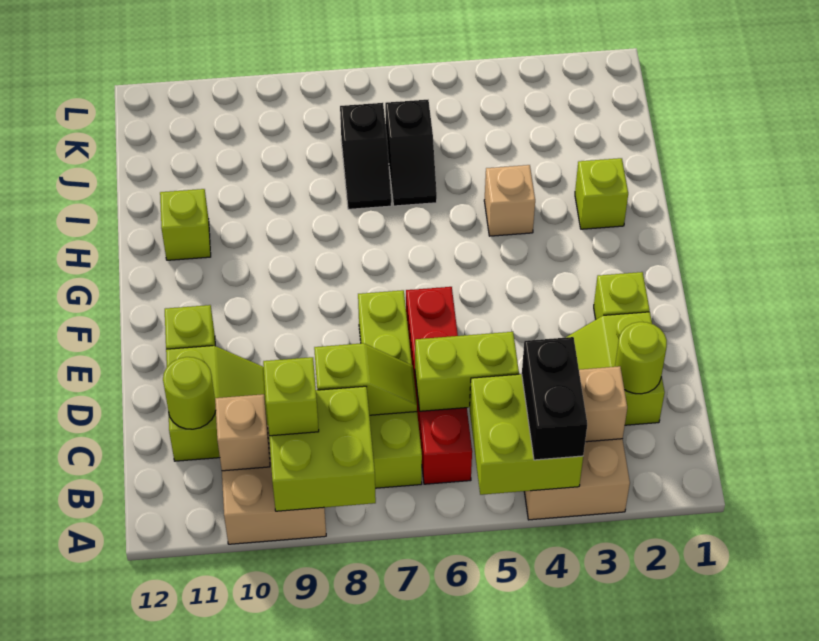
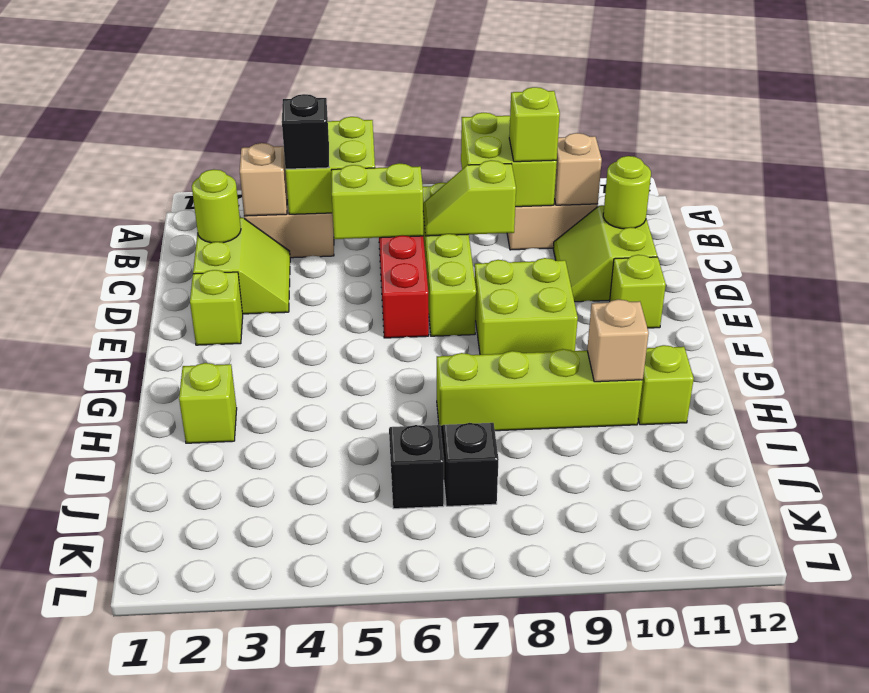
black brick A4:B4 level 3 -> black brick B4 level 3
none -> lime brick E8:F9 level 1
tan brick H4 level 1 -> tan brick H10 level 2
none -> lime brick H7:H10 level 1

